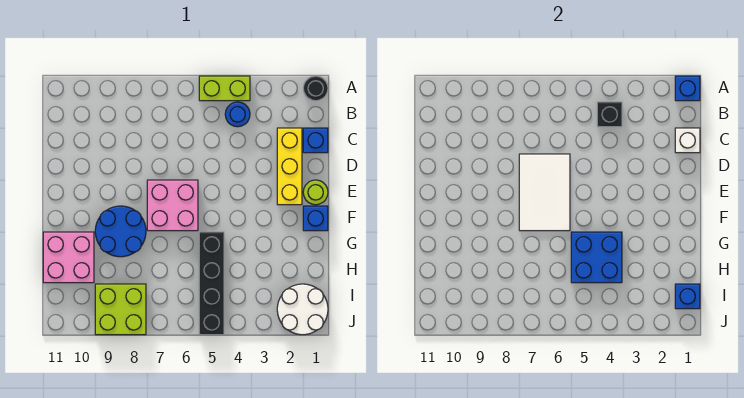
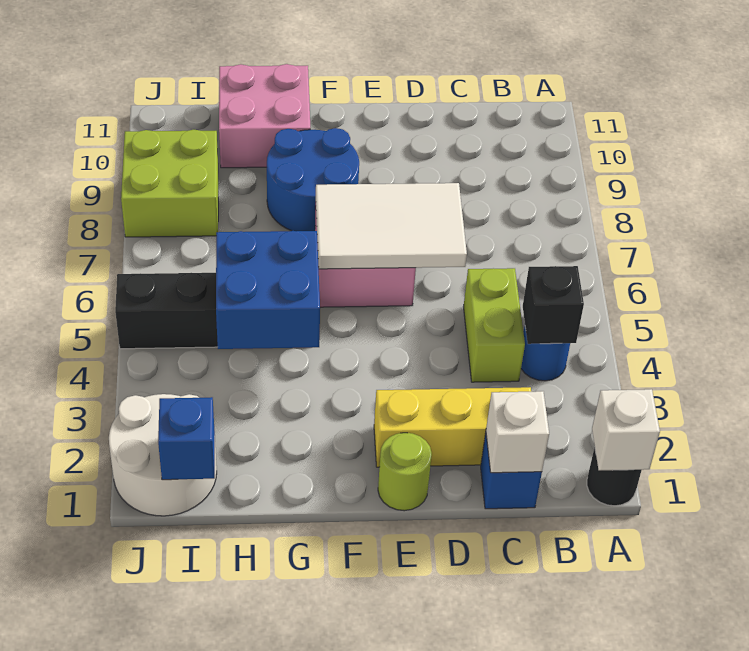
blue brick A1 level 2 -> white brick A1 level 2
lime brick A4:A5 level 1 -> lime brick C4:C5 level 1
blue brick F1 level 1 -> none

